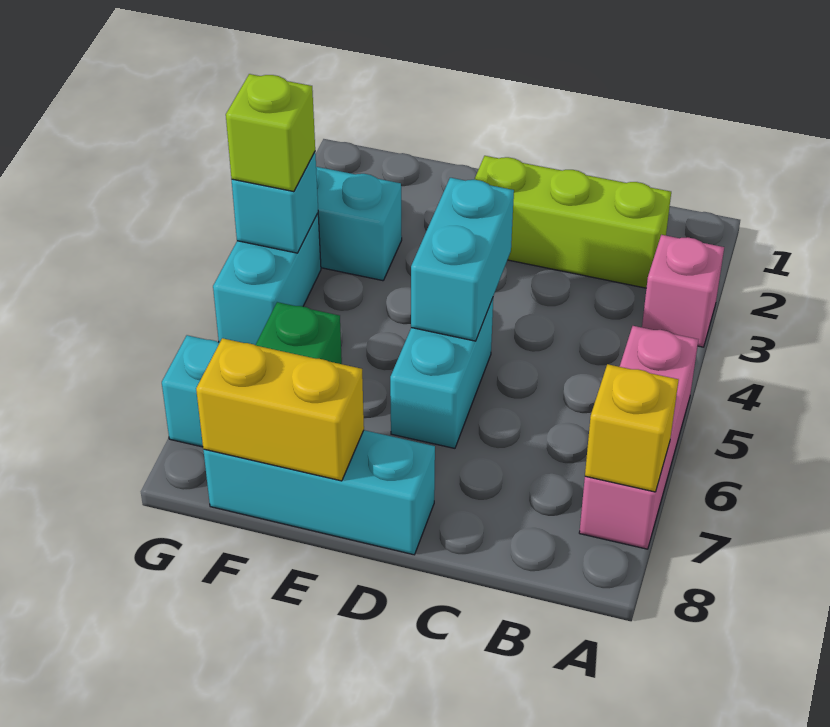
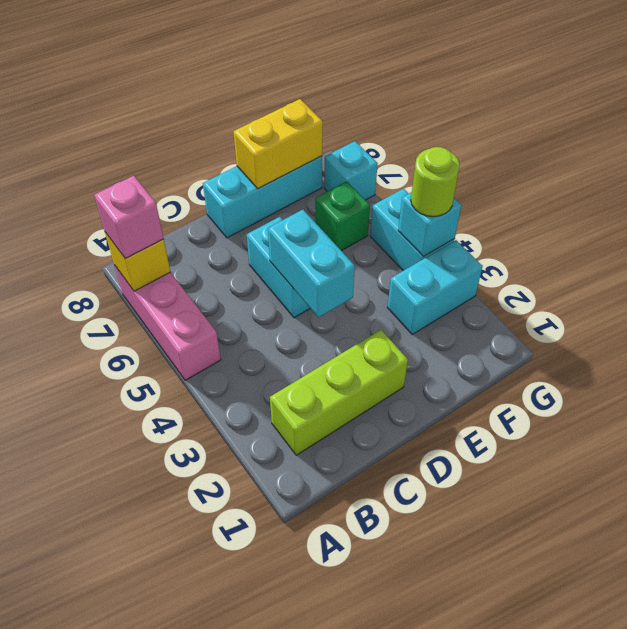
pink brick A3 level 1 -> pink brick A7 level 3
lime brick G4 level 3 -> lime round brick G4 level 3

